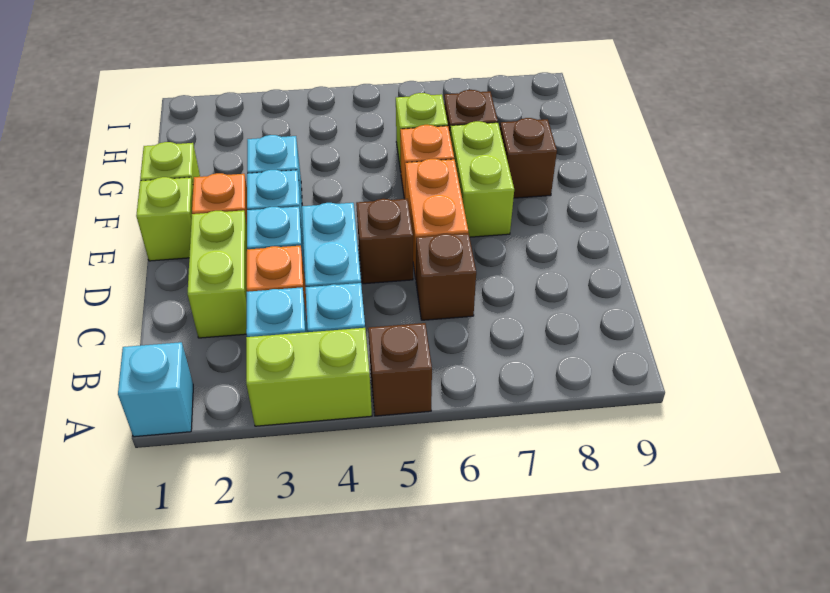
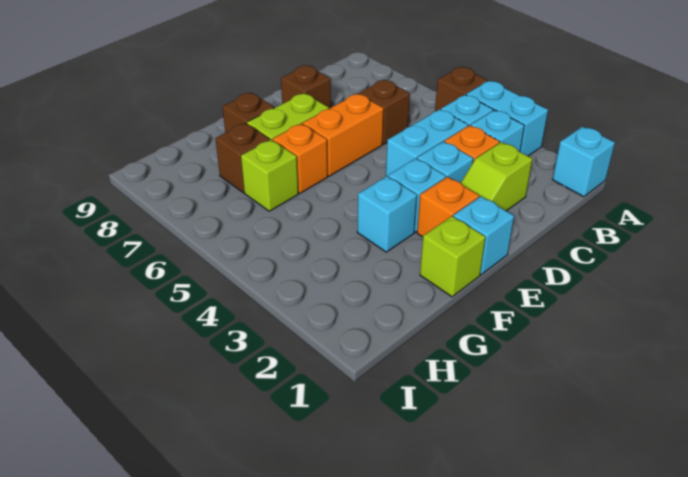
lime brick A3:A4 level 1 -> cyan brick A3:A4 level 1
lime brick C2:D2 level 1 -> lime slope C2:D2 level 1 top C
brown brick D5 level 1 -> brown brick D8 level 1
lime brick E1 level 1 -> cyan brick E1 level 1

